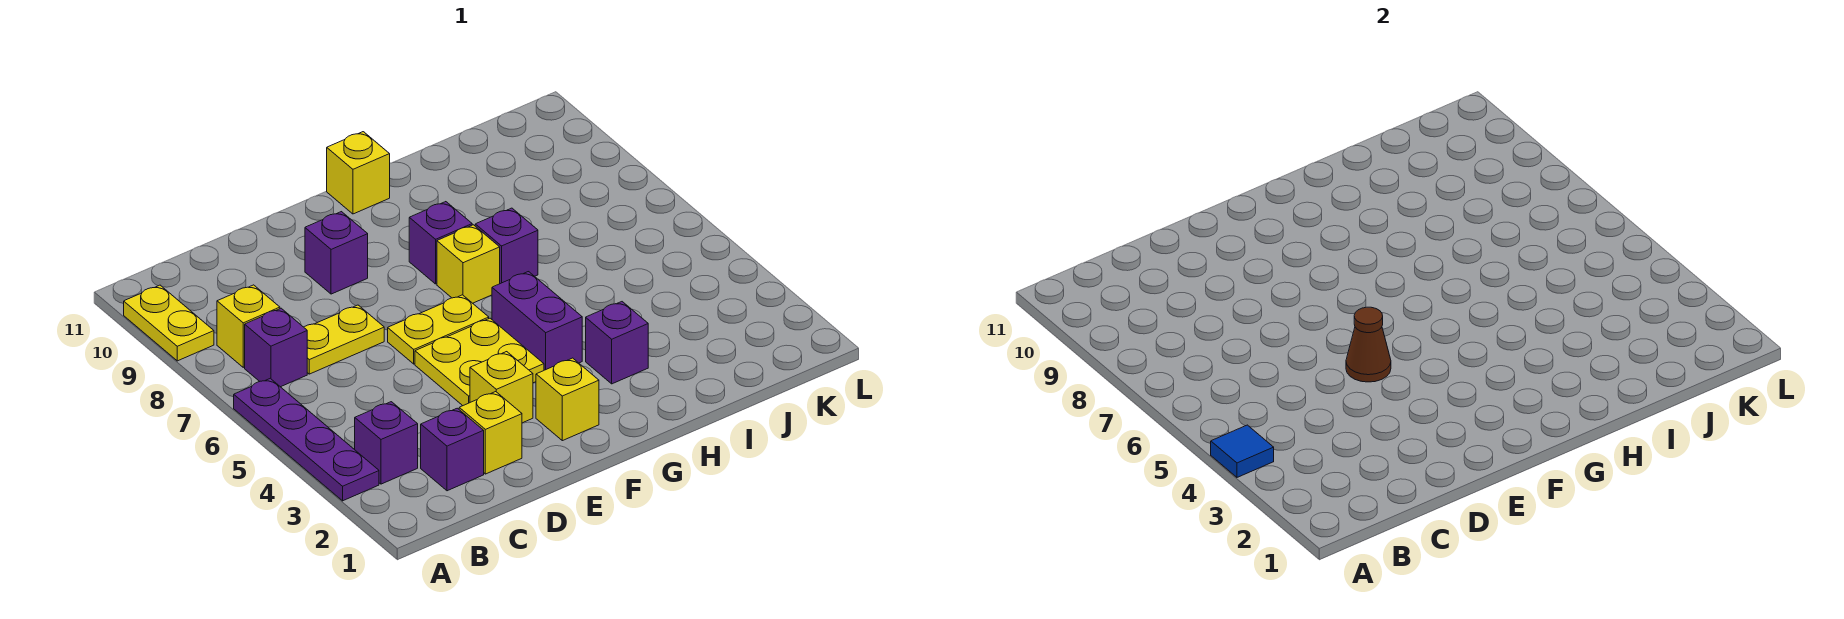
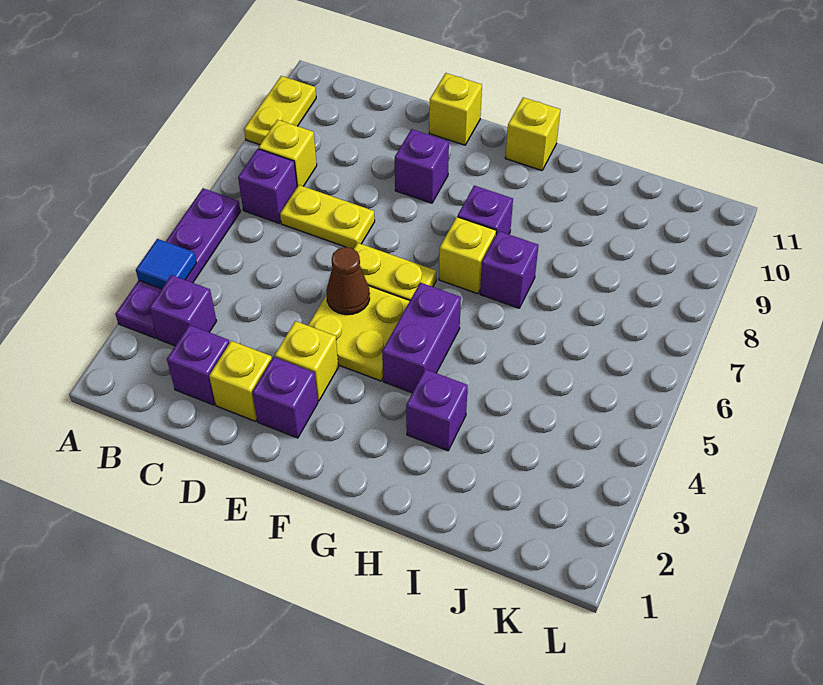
none -> purple brick E2 level 1
yellow brick F2 level 1 -> yellow brick E11 level 1

